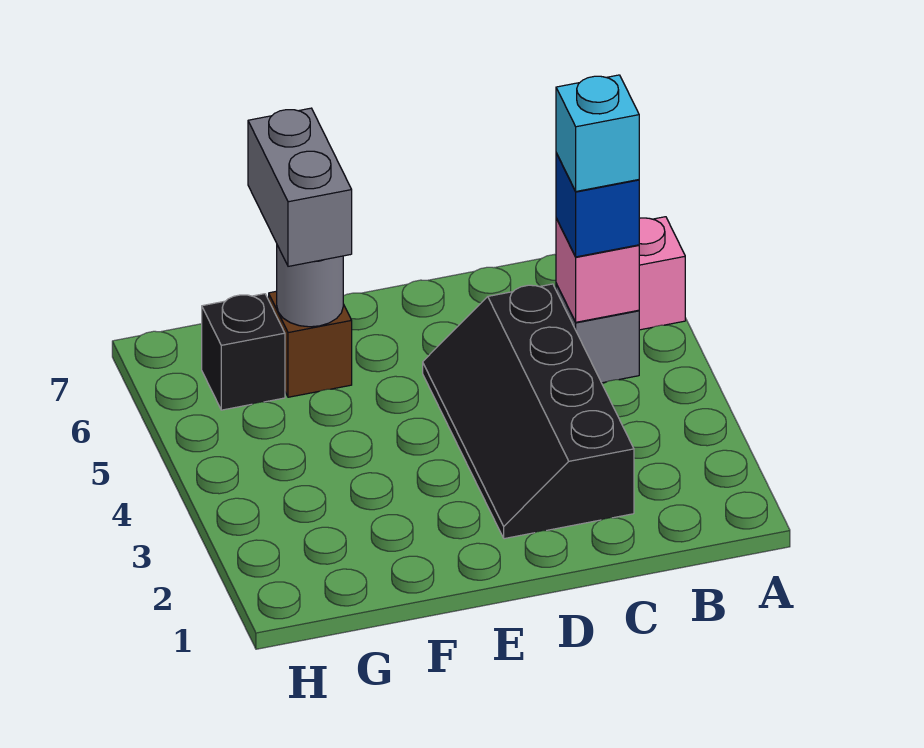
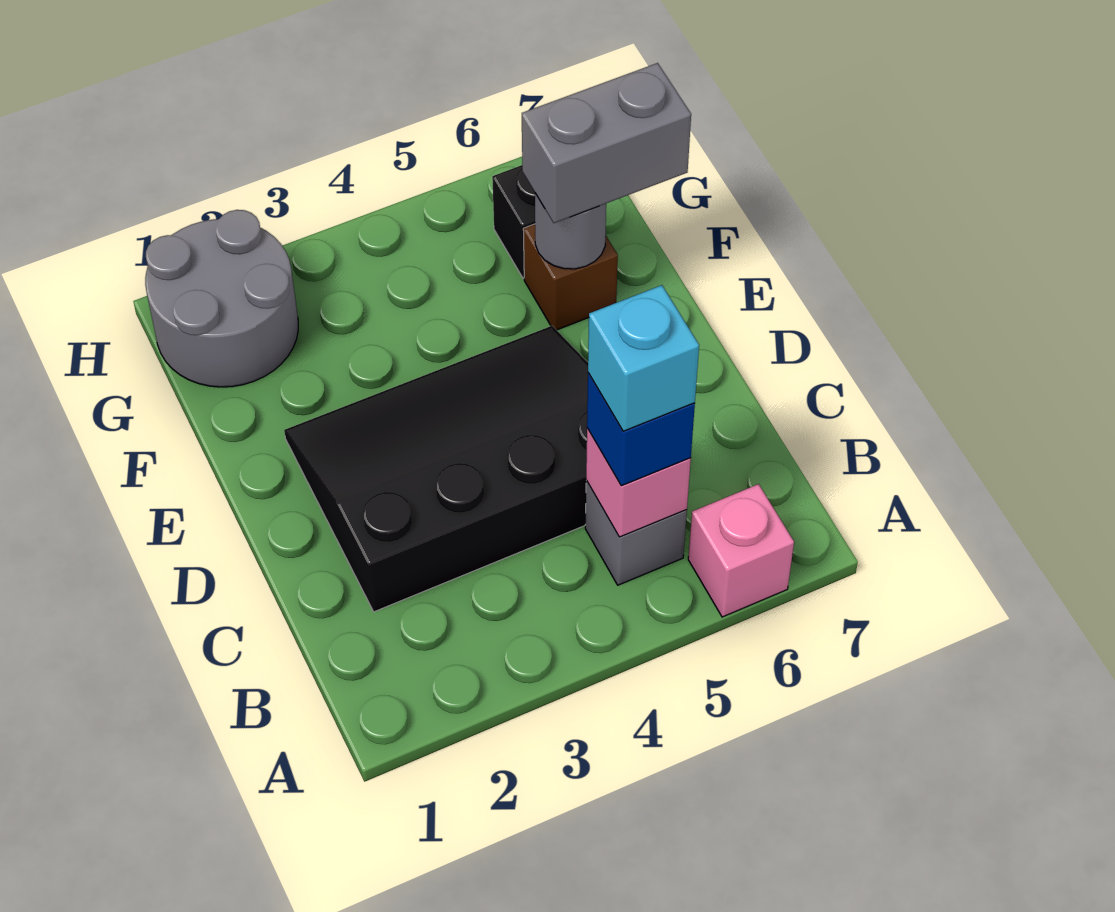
black slope C2:D5 level 1 top C -> black slope C2:E5 level 1 top C
none -> grey round brick G1:H2 level 1

